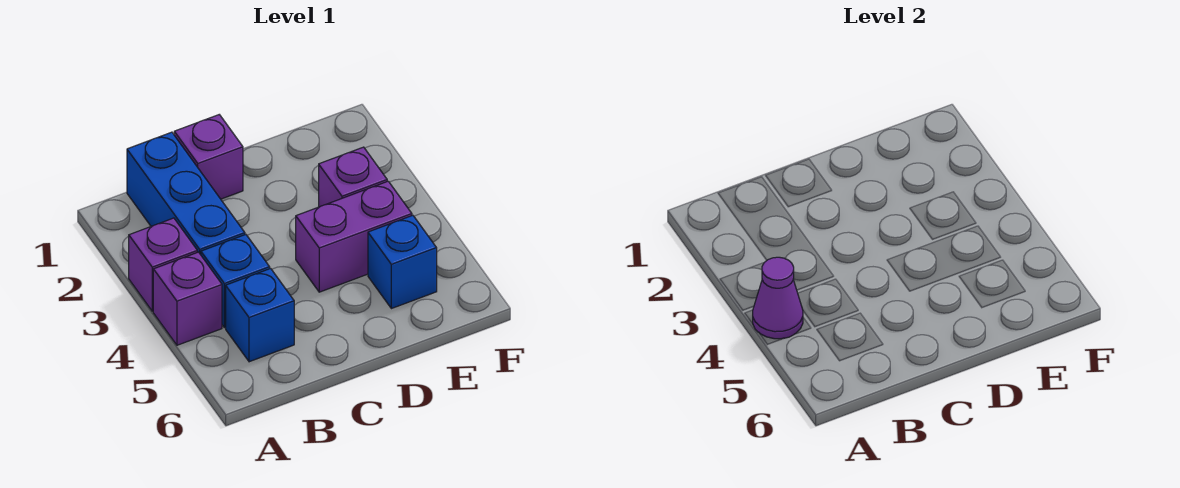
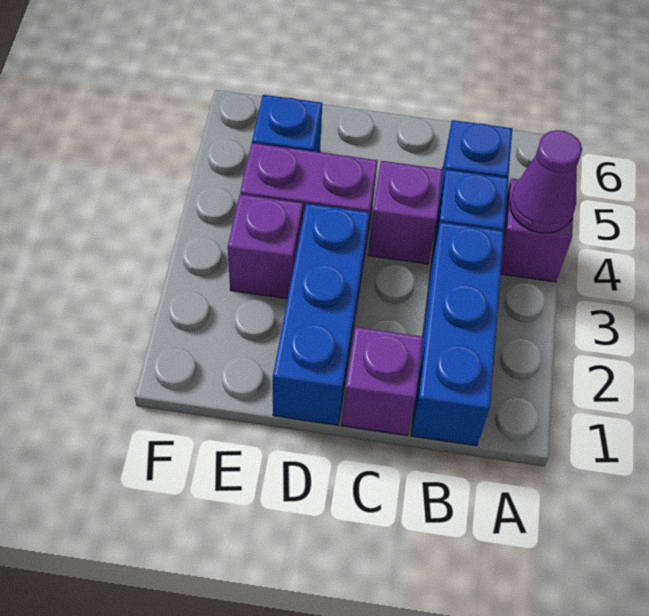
purple brick A3 level 1 -> purple brick C4 level 1
none -> blue brick D1:D3 level 1

